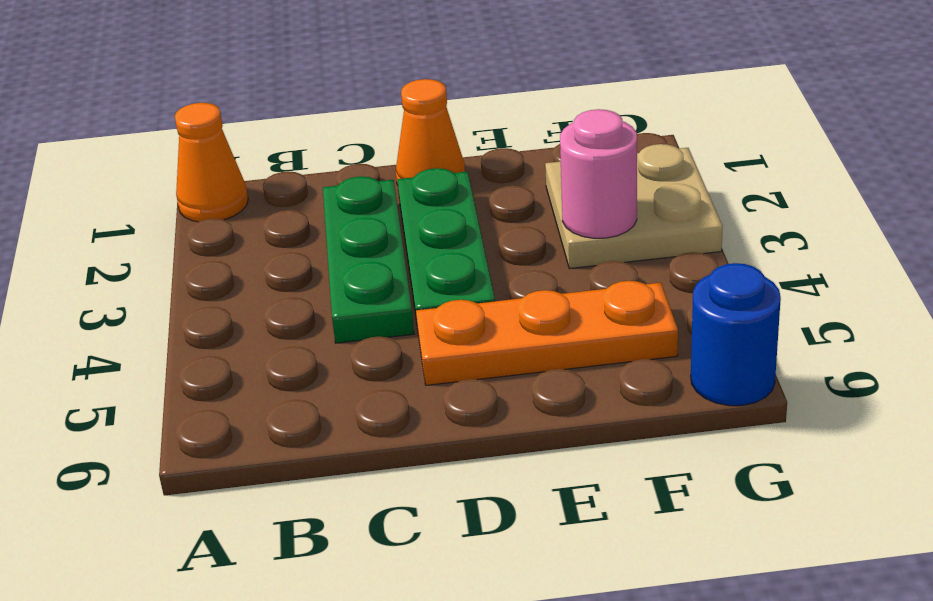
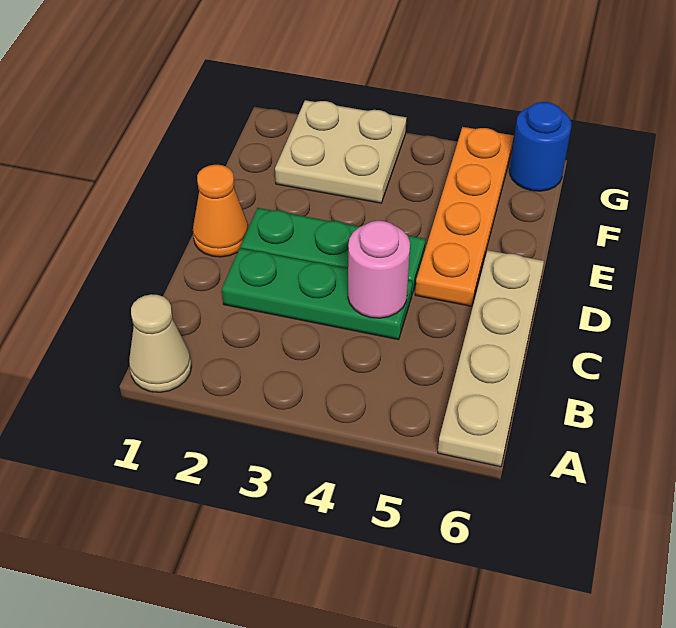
orange cone A1 level 1 -> tan cone A1 level 1
none -> tan plate A6:D6 level 1
orange plate D5:F5 level 1 -> orange plate D5:G5 level 1
pink round brick F3 level 2 -> pink round brick C4 level 2

